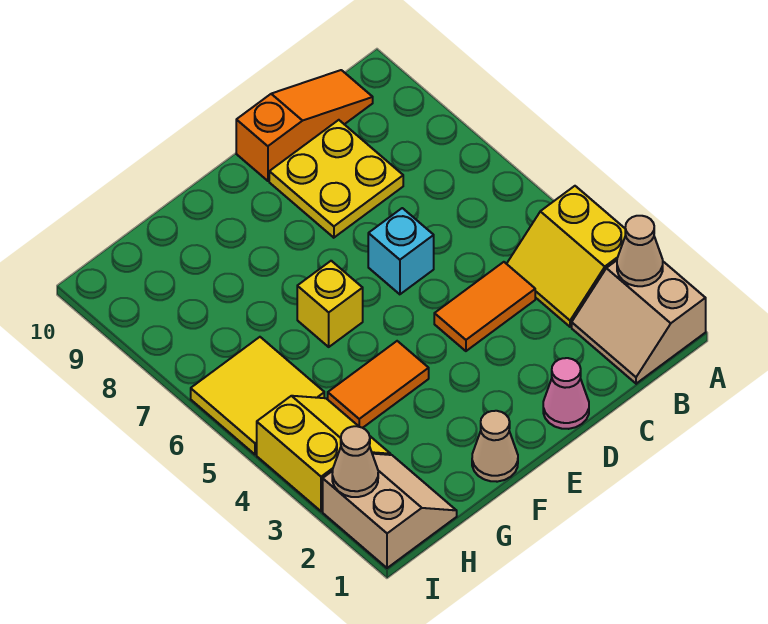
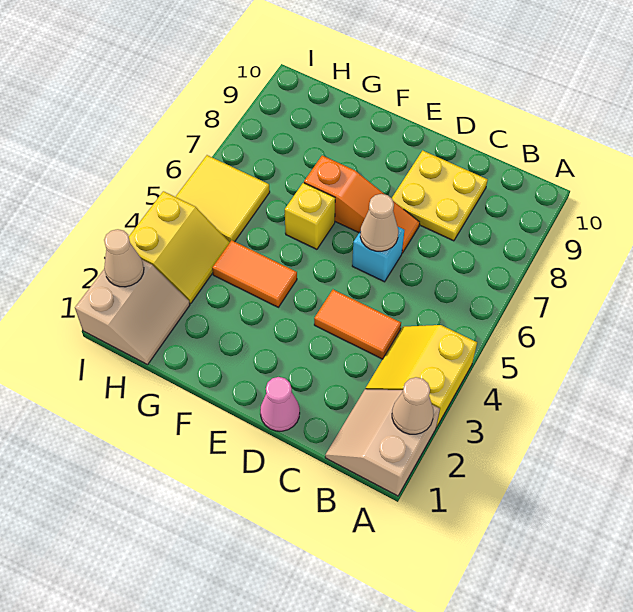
orange slope B10:D10 level 1 top D -> orange slope D7:F7 level 1 top F
tan cone F1 level 1 -> tan cone D6 level 2

